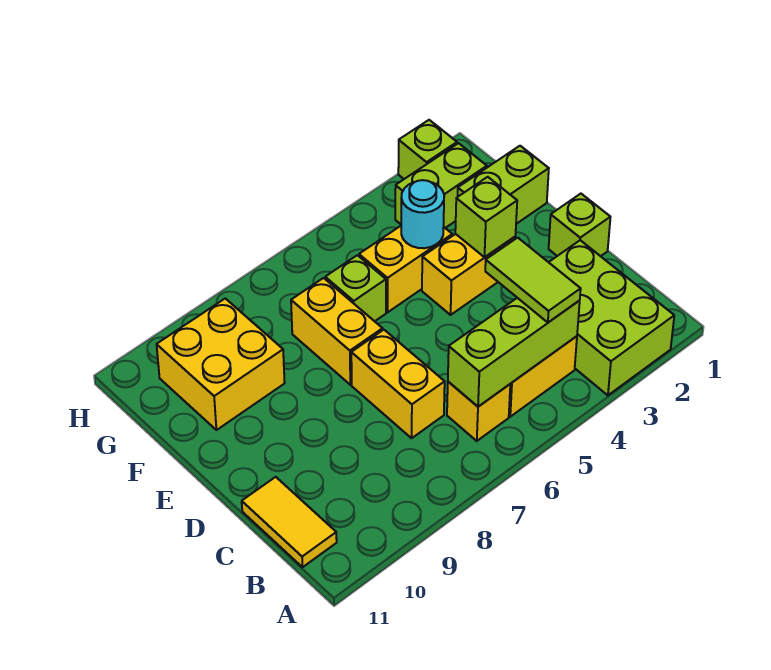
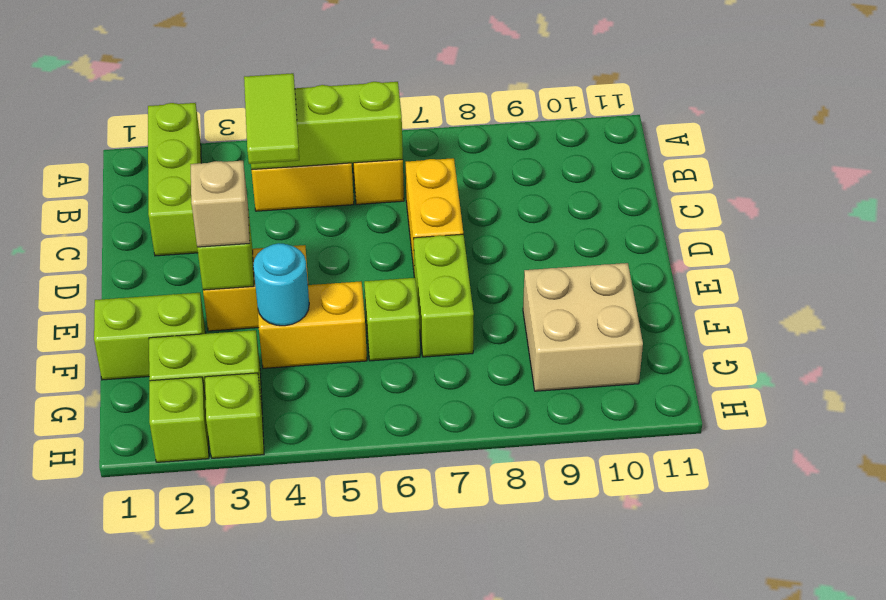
lime brick A2:C3 level 1 -> lime brick A2:C2 level 1
yellow tile B11:C11 level 1 -> none
lime brick D1 level 1 -> lime brick H3 level 1
none -> tan brick E3 level 3
yellow brick E7:F7 level 1 -> lime brick E7:F7 level 1
yellow brick F9:G10 level 1 -> tan brick F9:G10 level 1

